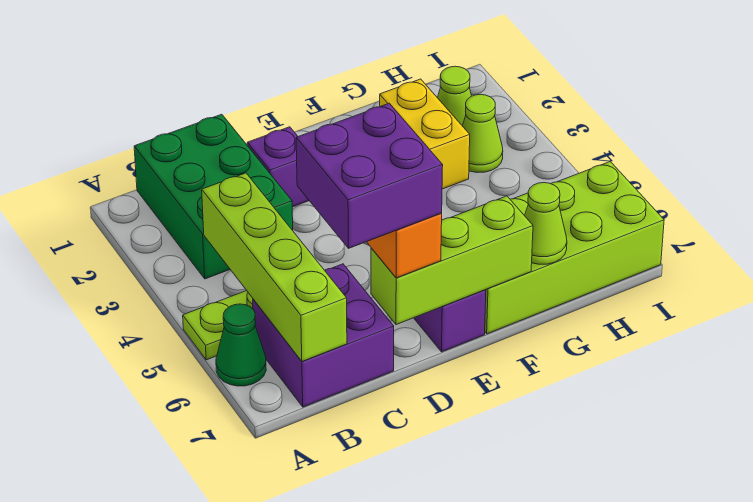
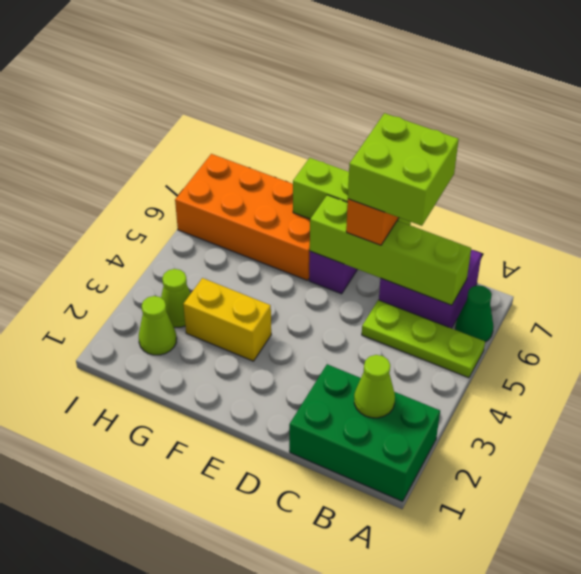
green brick B1:C3 level 1 -> green brick A1:C2 level 1
lime brick B4:B7 level 2 -> lime brick B6:E6 level 2
purple brick C6:D7 level 4 -> lime brick C6:D7 level 4
purple brick D2 level 1 -> none
lime brick F6:I7 level 1 -> orange brick F6:I7 level 1
yellow brick G2:G3 level 1 -> yellow brick F3:G3 level 1
lime cone G7 level 2 -> lime cone B2 level 2

